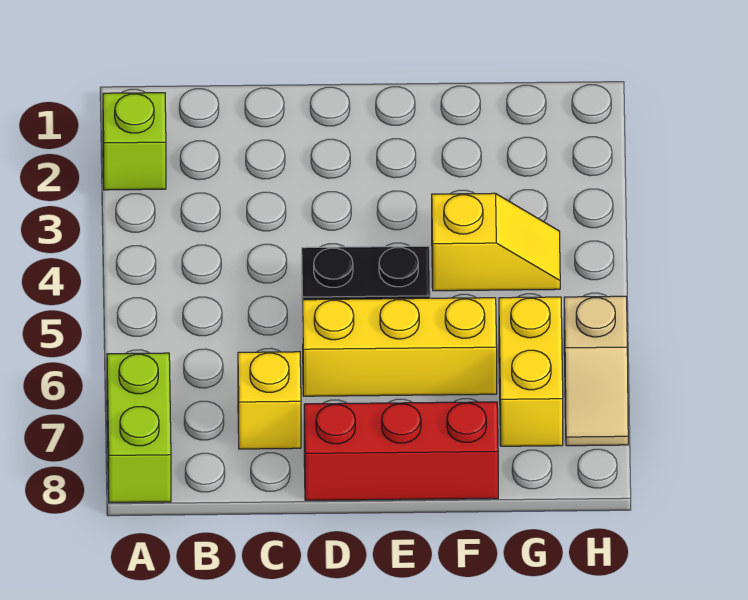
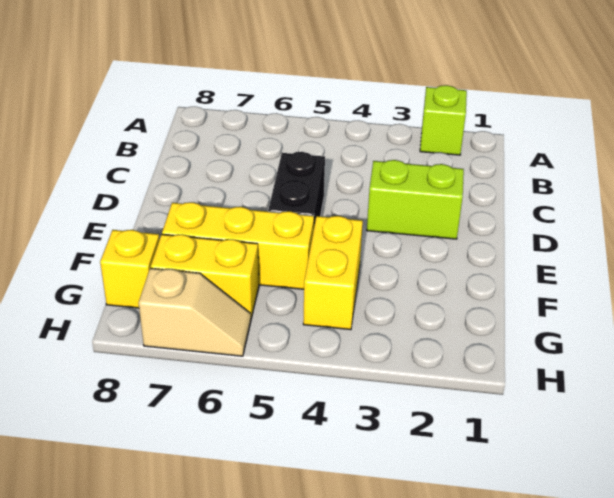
lime brick A7:A8 level 1 -> lime brick D2:D3 level 1
yellow brick C7 level 1 -> yellow brick G8 level 1
yellow brick D6:F6 level 1 -> yellow brick F5:F7 level 1
red brick D8:F8 level 1 -> none
yellow slope F4:G4 level 1 top F -> yellow brick F4:G4 level 1
tan slope H6:H7 level 1 top 6 -> tan slope H6:H7 level 1 top 7

